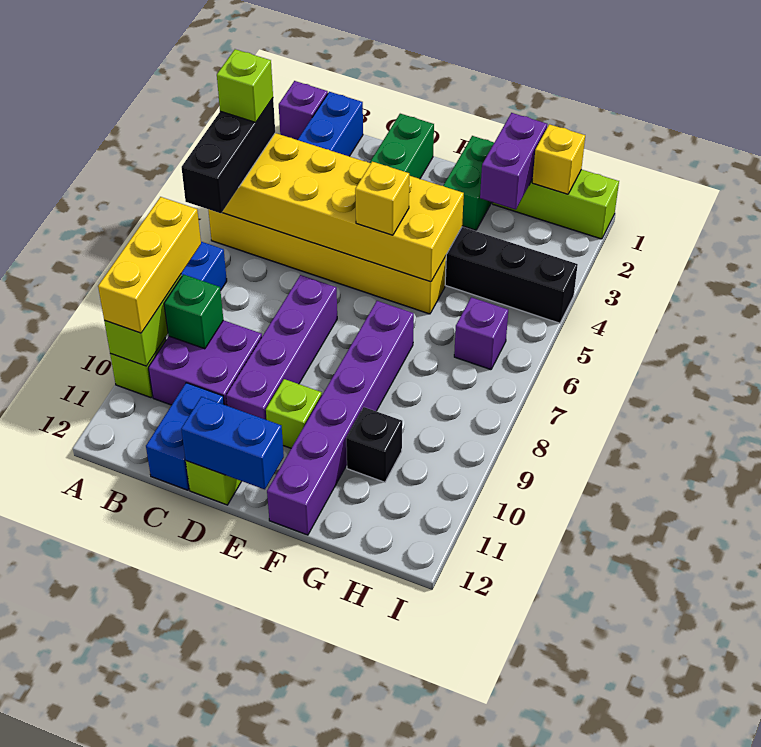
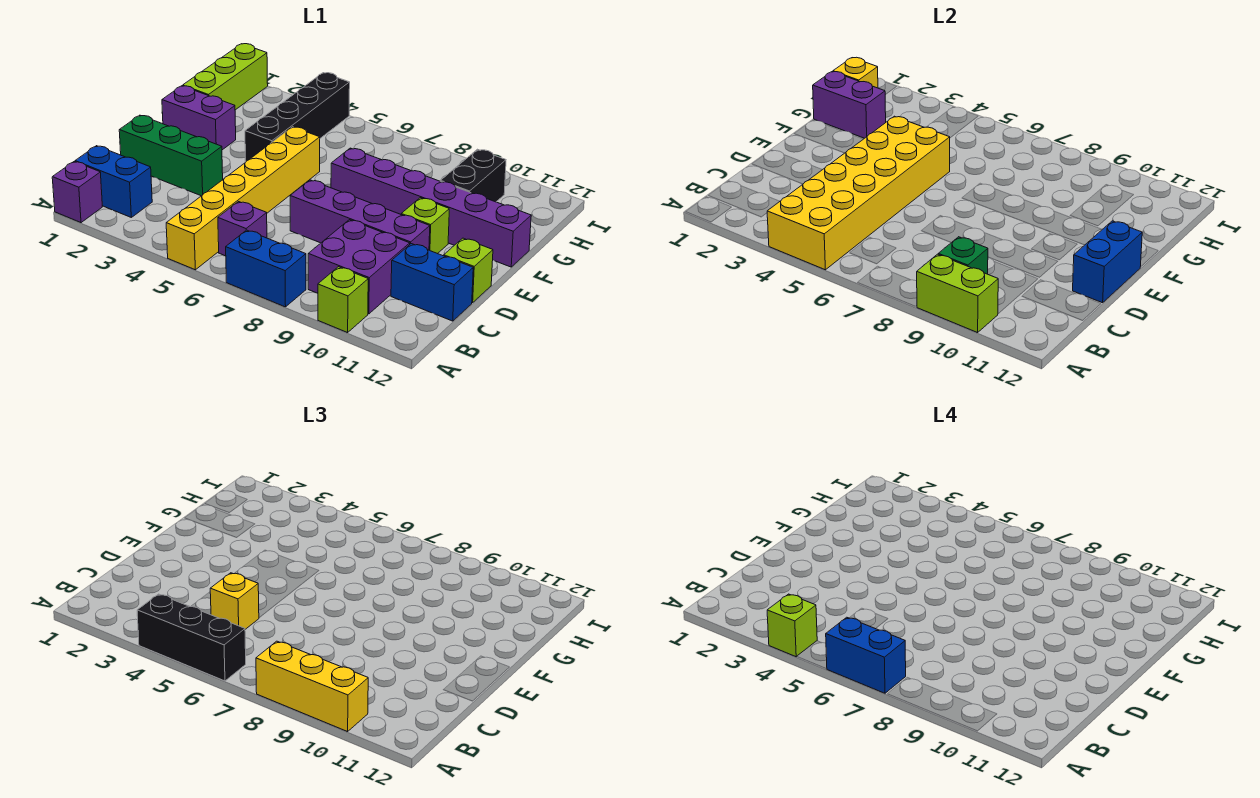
none -> blue brick A6:A7 level 4
yellow brick E5 level 3 -> yellow brick C5 level 3
green brick F1:F2 level 1 -> purple brick F1:F2 level 1
black brick G10 level 1 -> black brick G10:H10 level 1
purple brick H6 level 1 -> purple brick B6 level 1

